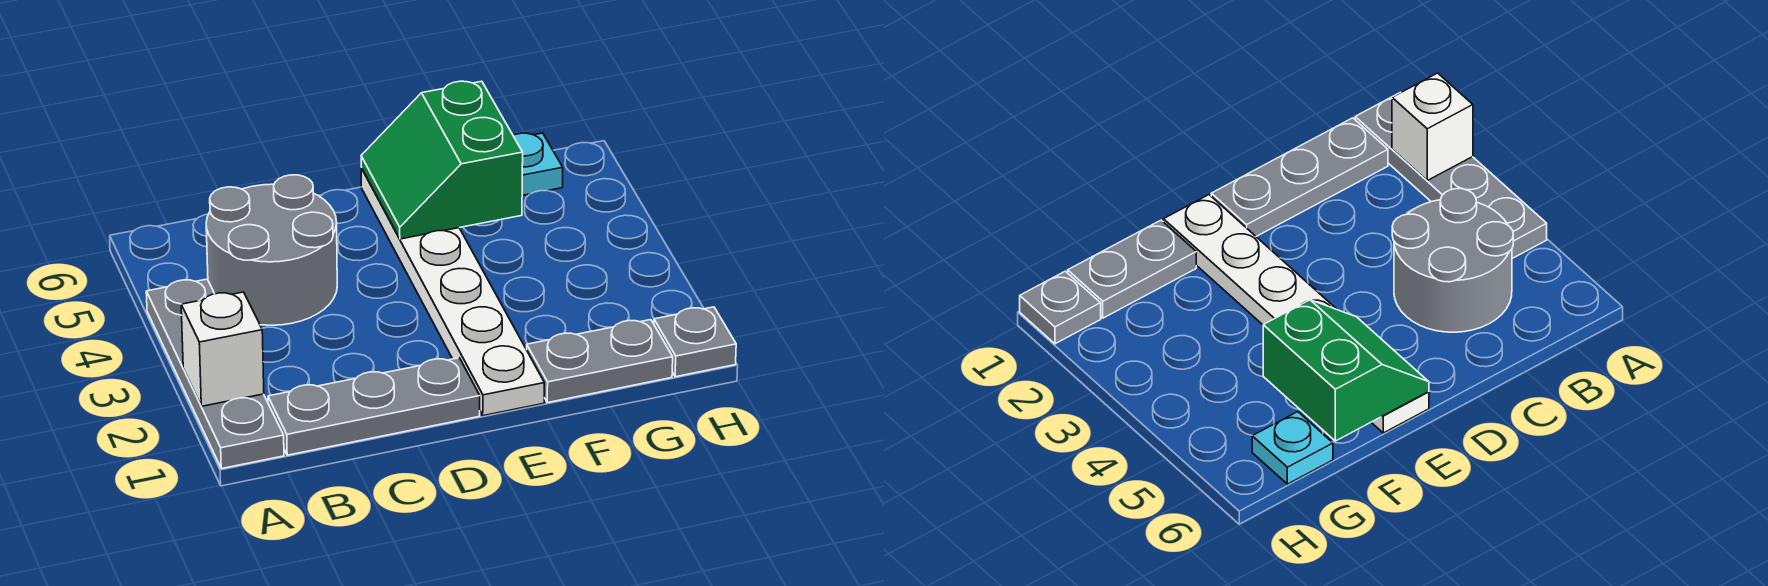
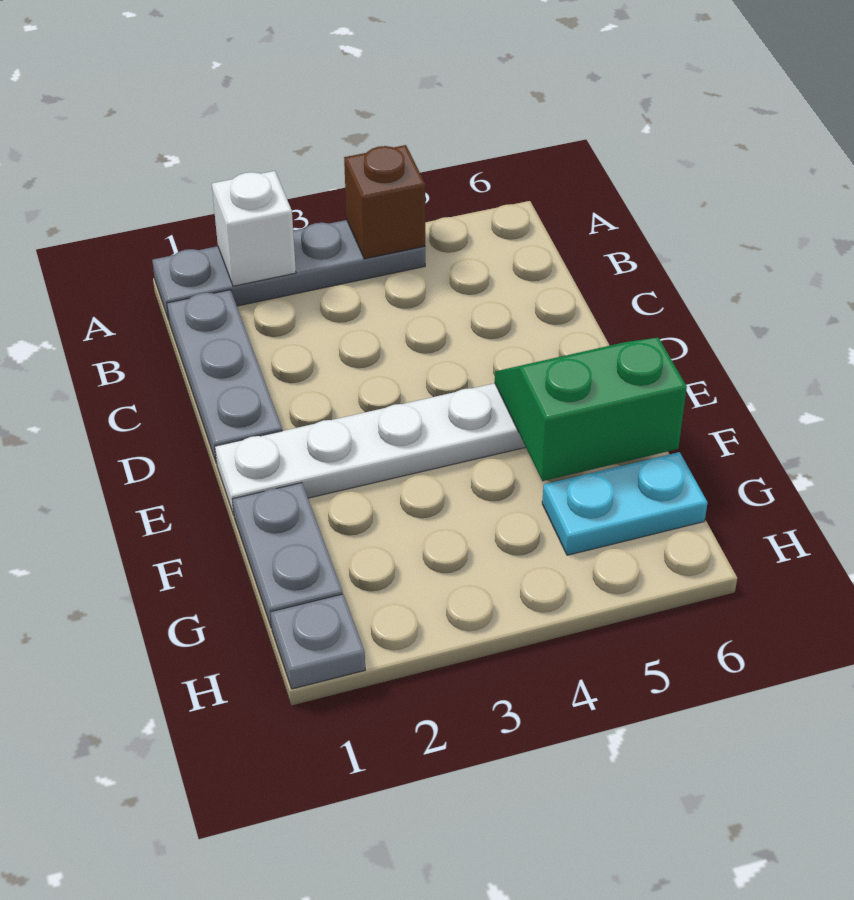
none -> brown brick A4 level 2
grey round brick B4:C5 level 1 -> none
cyan plate G6 level 1 -> cyan plate G5:G6 level 1

